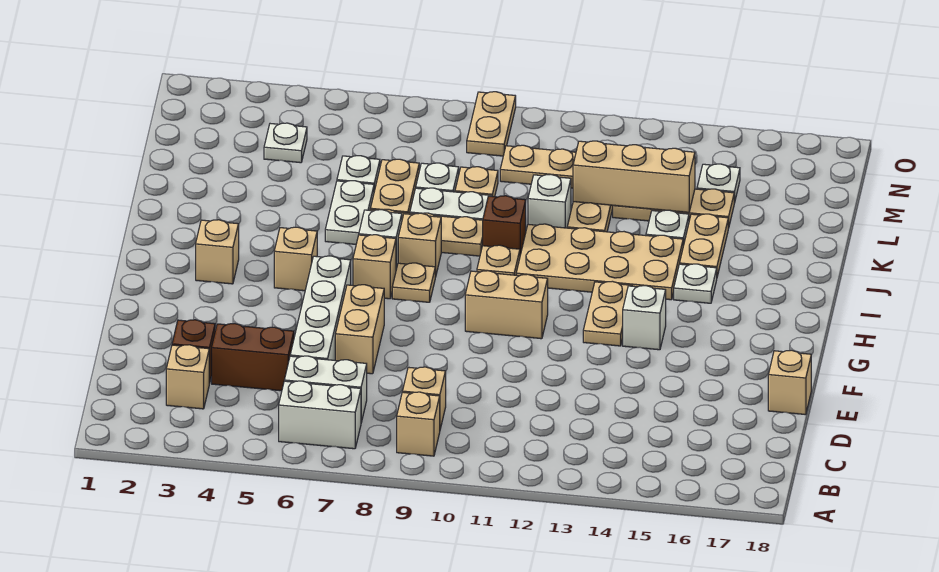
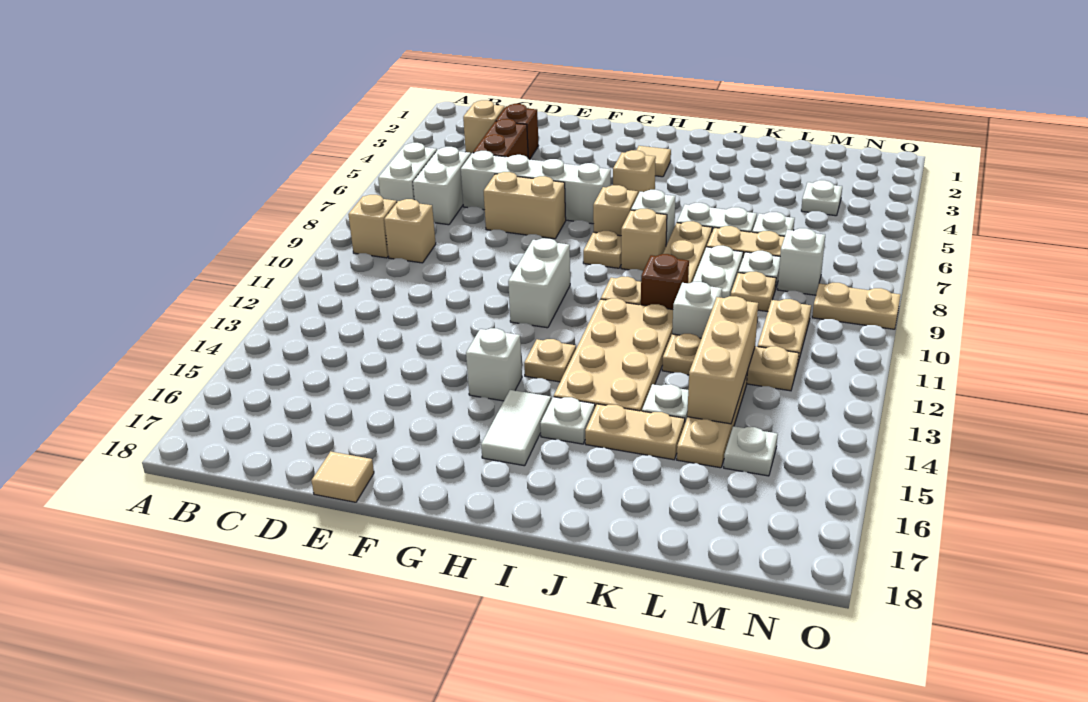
tan brick E18 level 1 -> tan tile E18 level 1
tan brick G10:G11 level 1 -> white brick G10:G11 level 1
tan plate G13:H13 level 1 -> tan plate H13 level 1
tan brick H3 level 1 -> tan tile H3 level 1
none -> white tile H15:H16 level 1
none -> white brick M8 level 1

